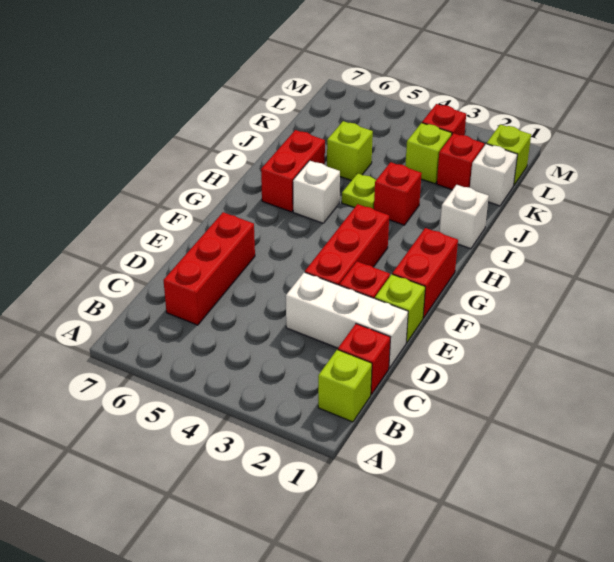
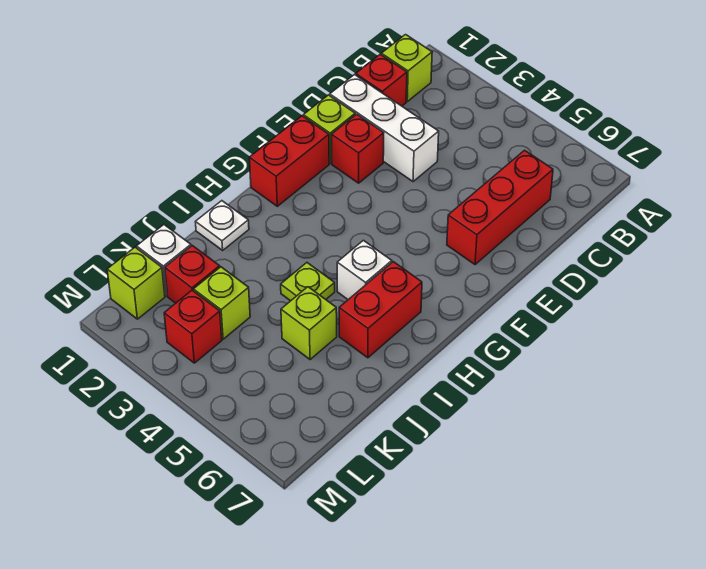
red brick E3:G3 level 1 -> none
white brick I1 level 1 -> white plate I1 level 1
red brick I3 level 1 -> none

